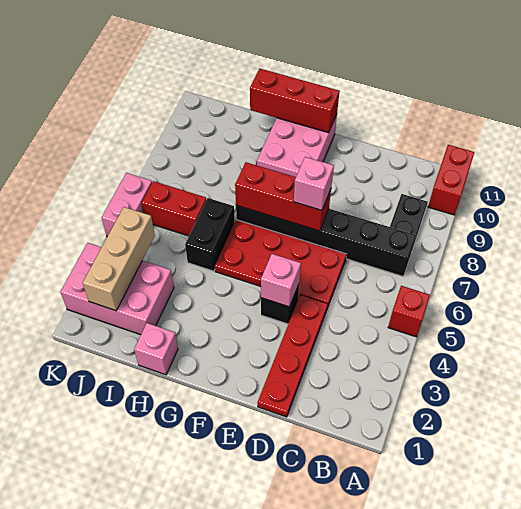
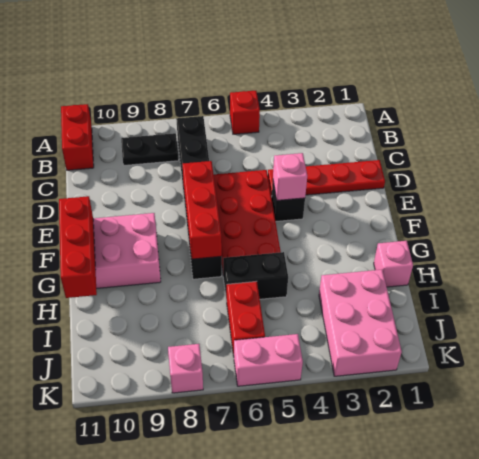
red brick A10:A11 level 1 -> red brick A11:B11 level 1
pink brick E7 level 3 -> pink brick K8 level 1
tan brick J2:J4 level 2 -> none

